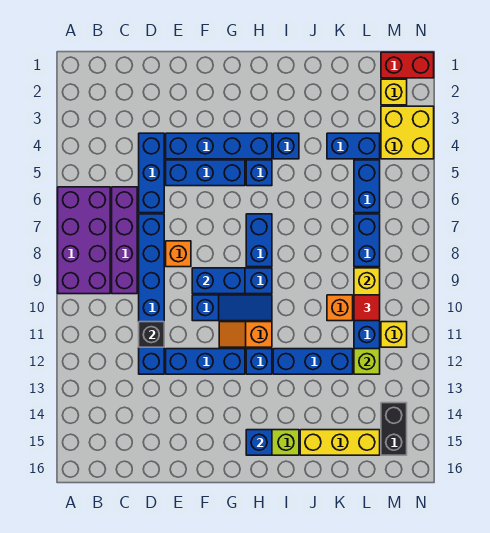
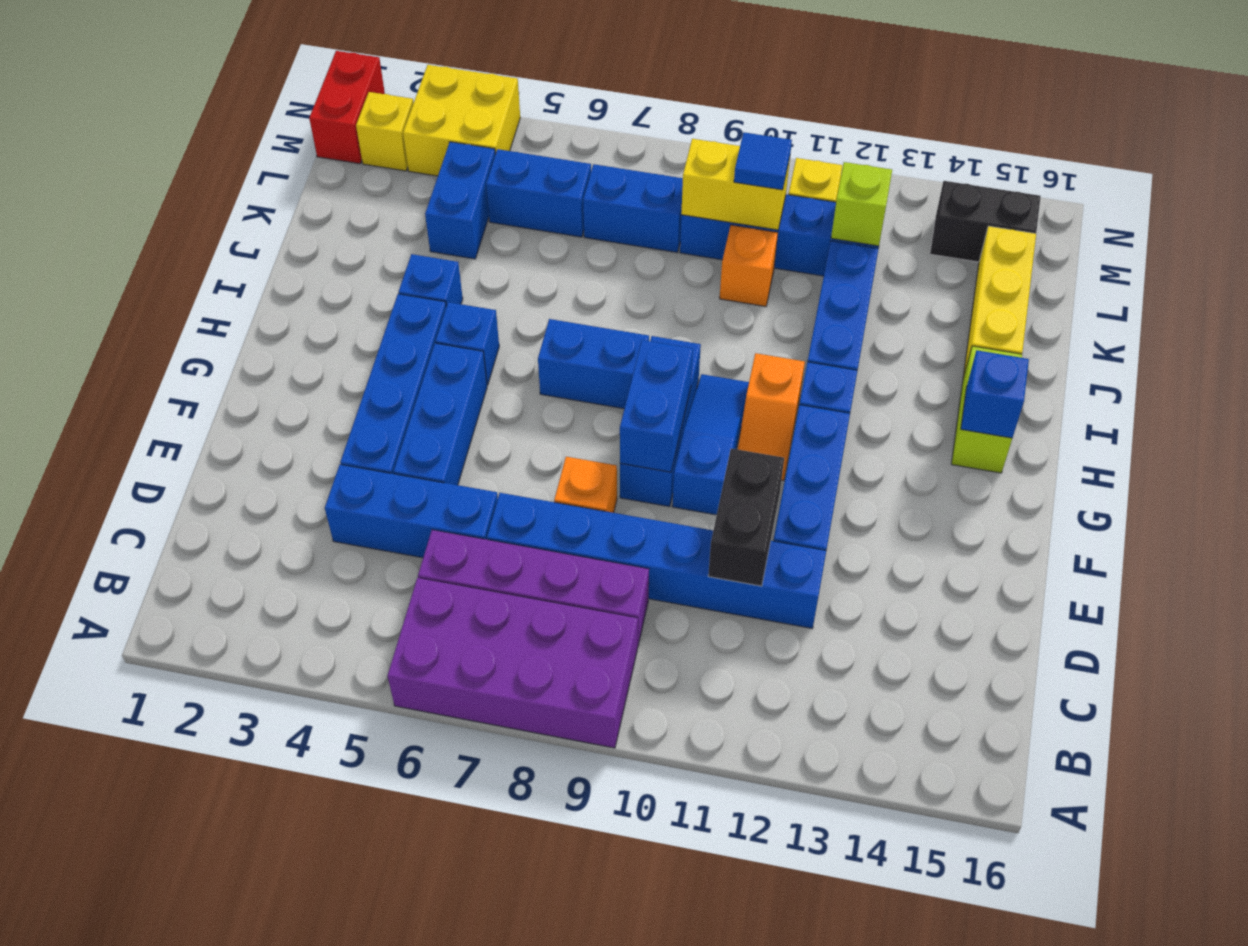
black brick D11 level 2 -> black brick D11:E11 level 2
red tile L10 level 3 -> blue tile L10 level 3

